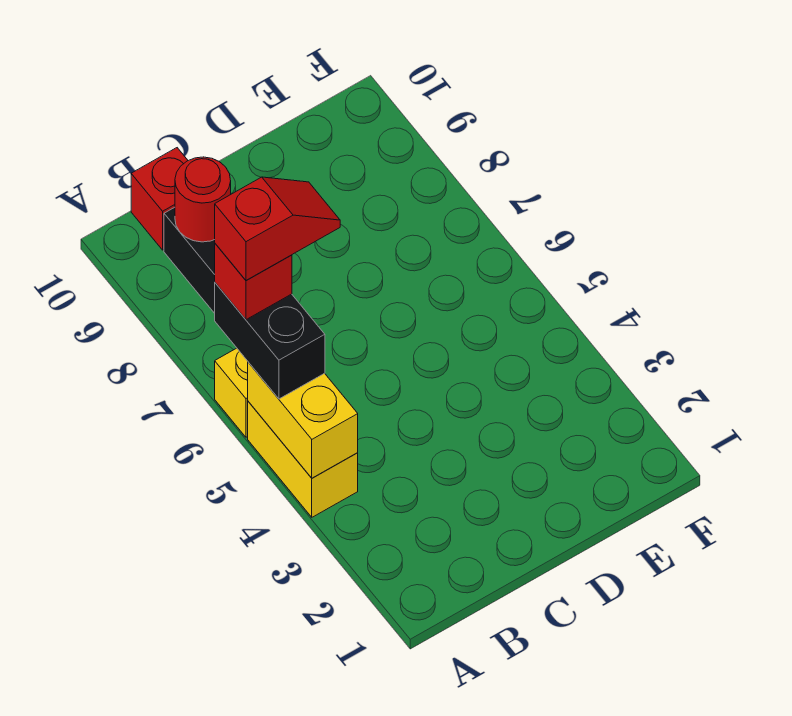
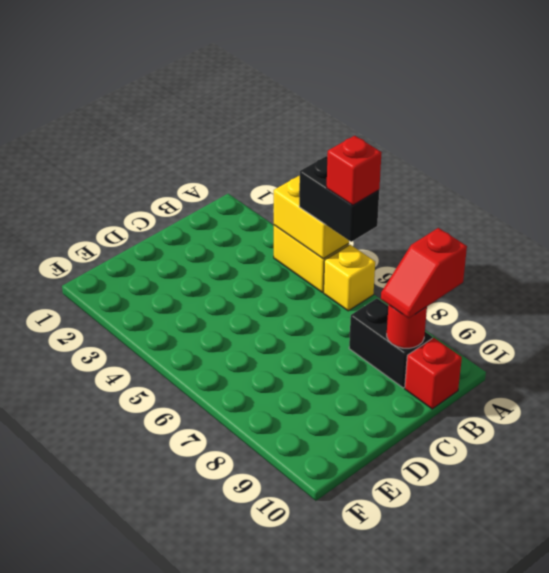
red slope A6:B6 level 5 top A -> red slope A9:B9 level 3 top A

